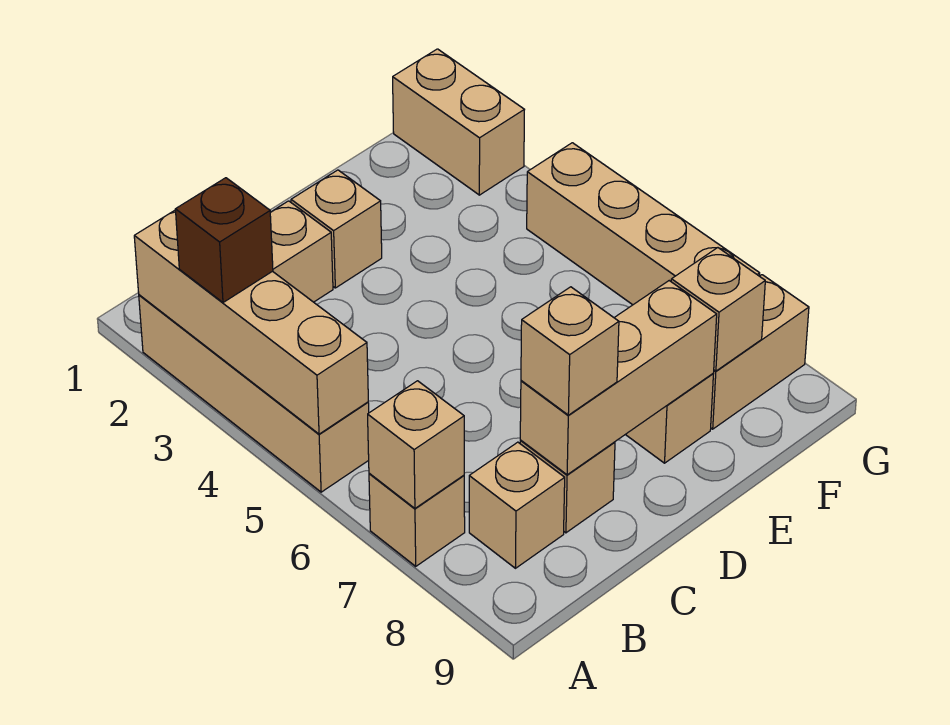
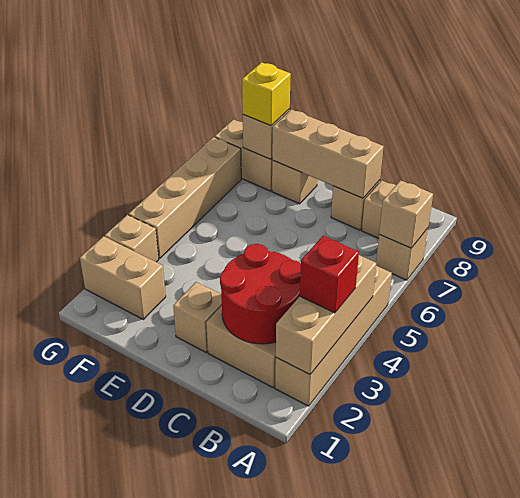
tan brick A2:A5 level 2 -> tan brick A2:A4 level 2
brown brick A3 level 3 -> red brick A3 level 3
none -> red round brick B2:C3 level 2
tan brick C8 level 3 -> tan brick G3 level 1
none -> yellow brick F8 level 3
tan brick G1:G2 level 1 -> tan brick F2:G2 level 1

